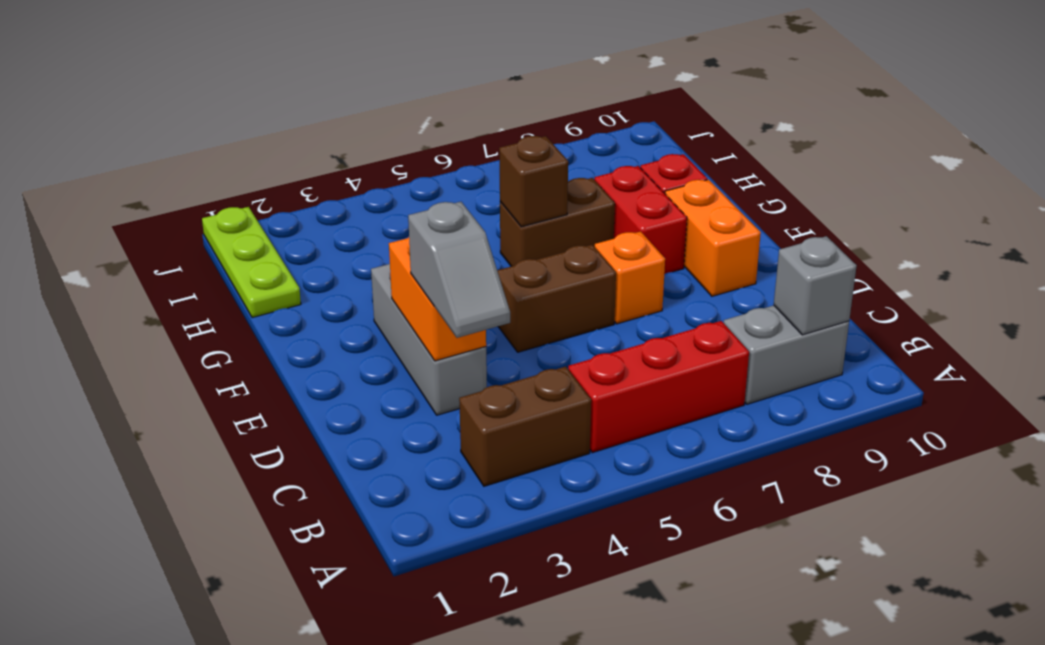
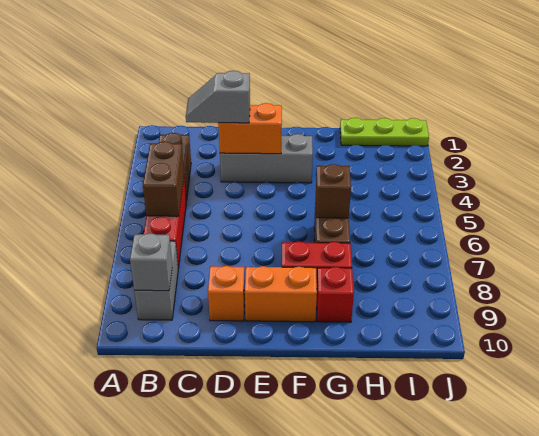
brown brick E5:E6 level 1 -> brown brick B5:B6 level 2
orange brick E7 level 1 -> orange brick D9 level 1

